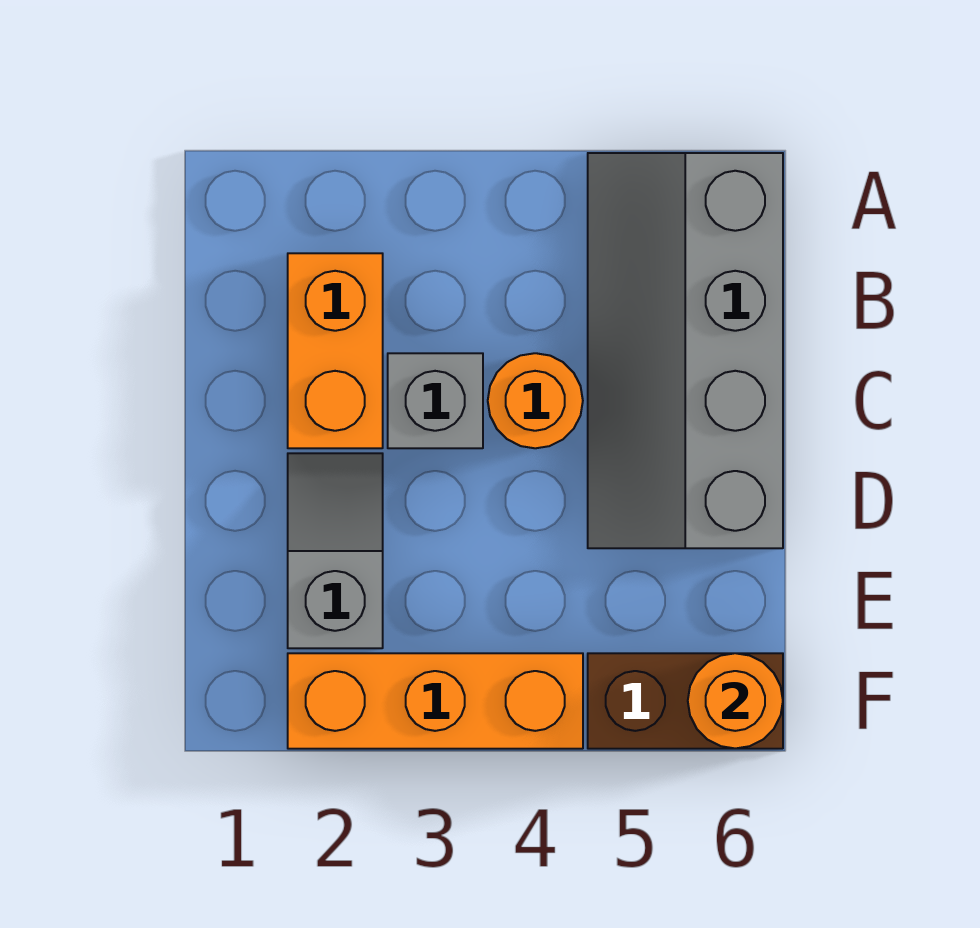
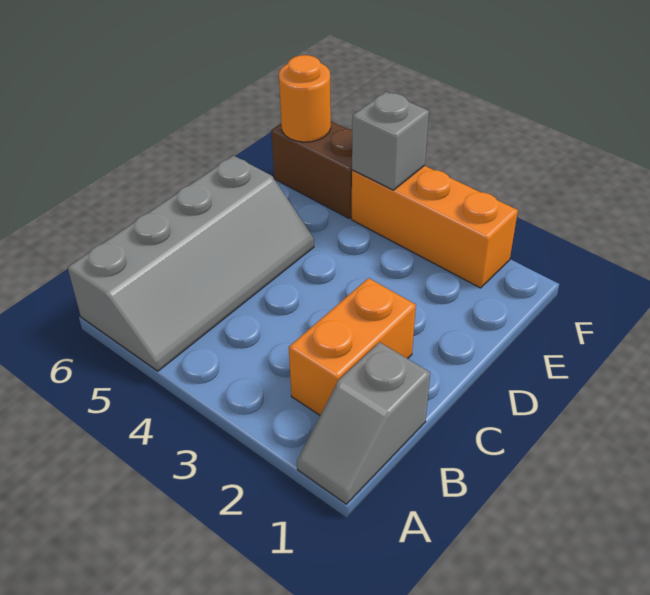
grey brick C3 level 1 -> grey brick F4 level 2
orange round brick C4 level 1 -> none
grey slope D2:E2 level 1 top E -> grey slope A1:B1 level 1 top B

